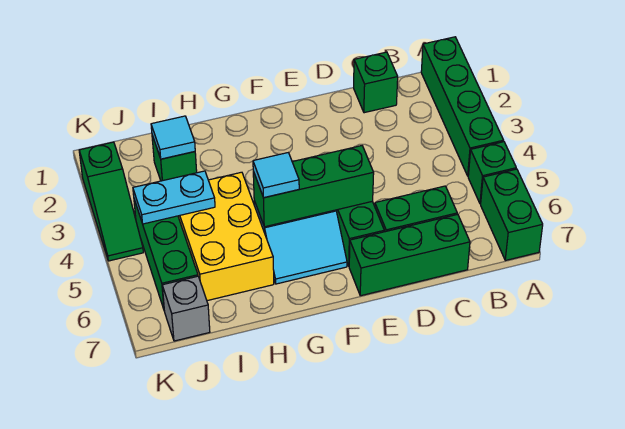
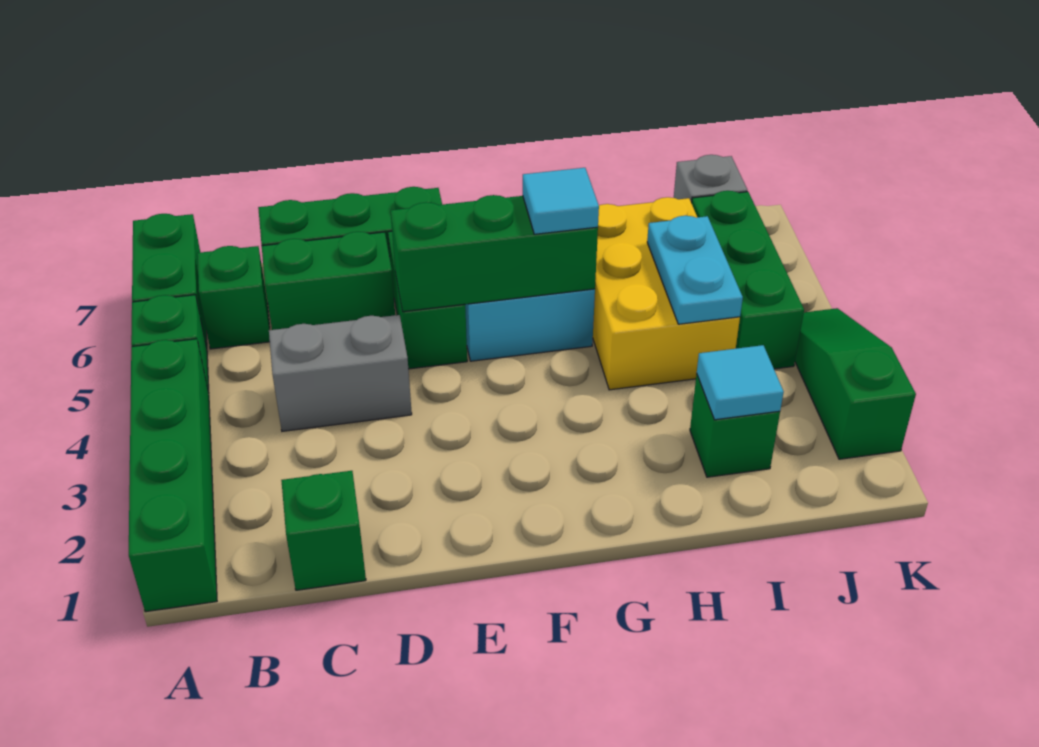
none -> green brick B6 level 1
none -> grey brick C4:D4 level 1
cyan plate I4:J4 level 2 -> cyan plate I4:I5 level 2

